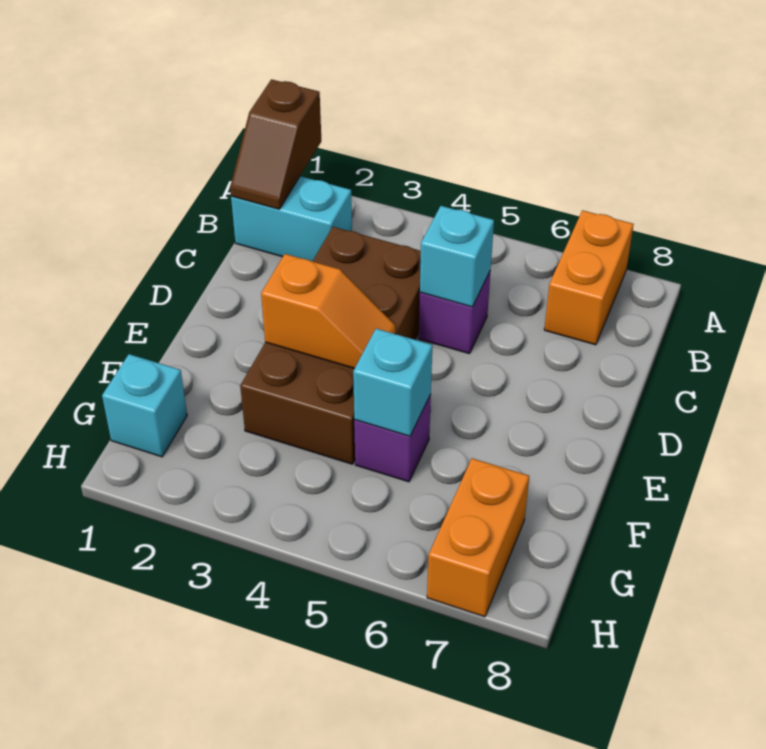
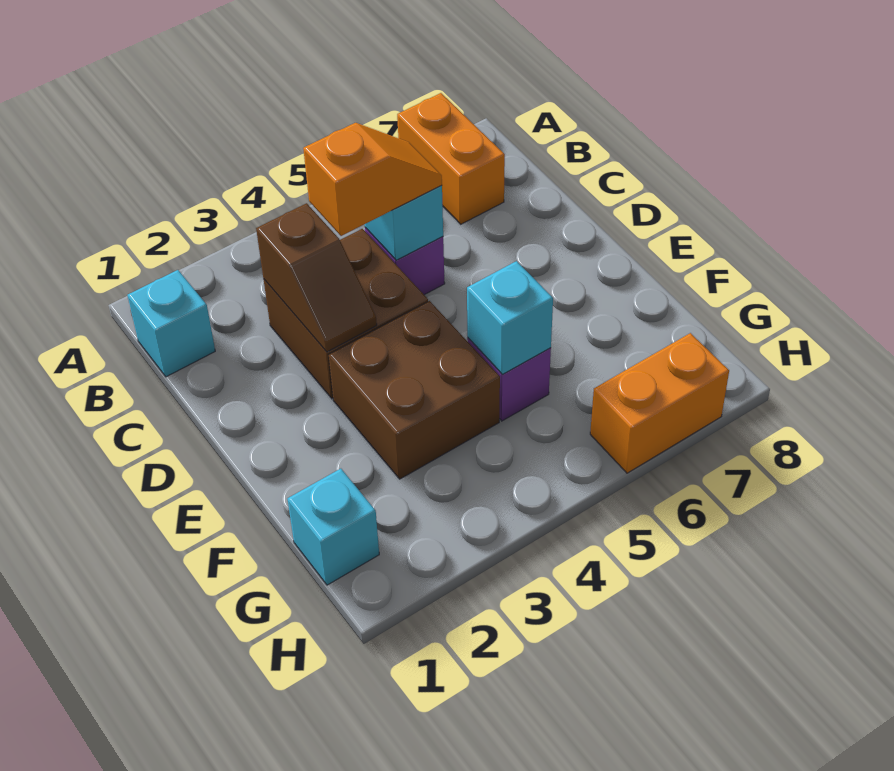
brown slope A1:B1 level 2 top A -> brown slope C3:D3 level 2 top C
cyan brick B1:B2 level 1 -> cyan brick B1 level 1
orange slope E3:E4 level 2 top 3 -> orange slope C4:C5 level 3 top 4
orange brick G7:H7 level 1 -> orange brick H6:H7 level 1

